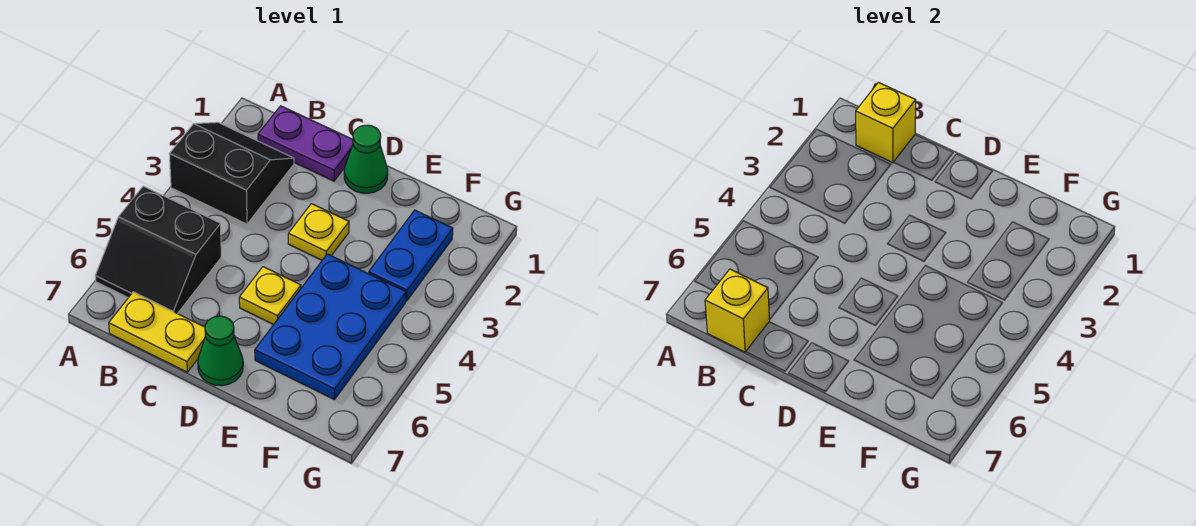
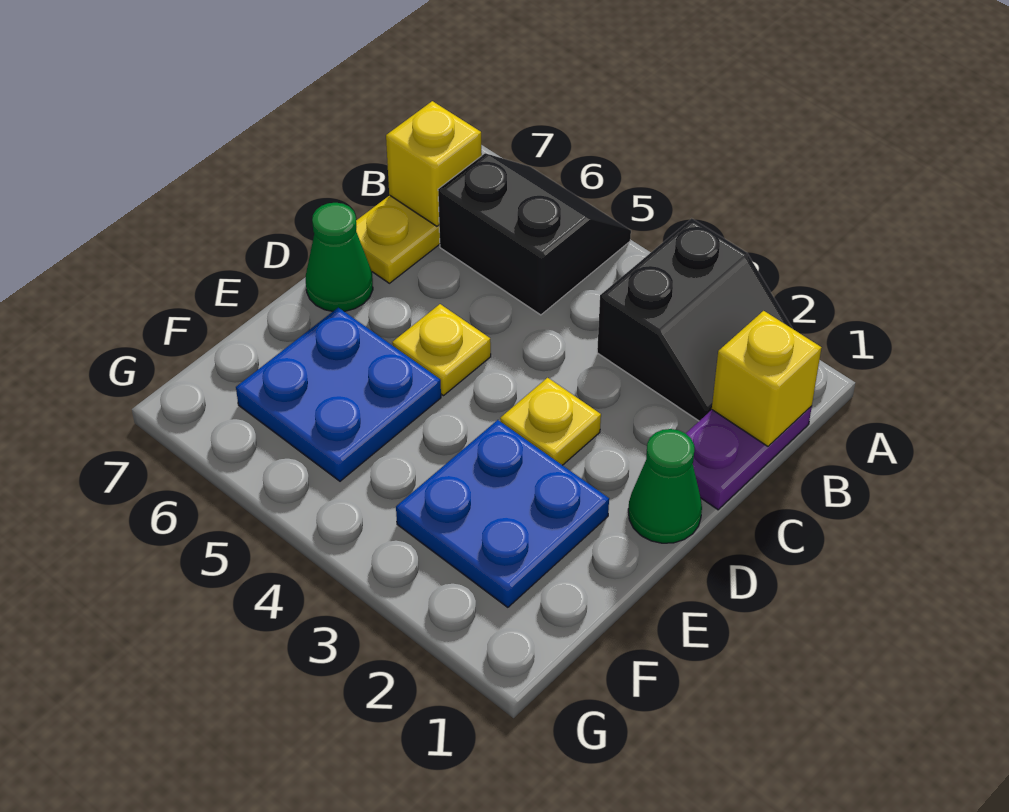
black slope A5:B6 level 1 top 5 -> black slope A5:B6 level 1 top B
blue plate E4:F6 level 1 -> blue plate E5:F6 level 1
blue plate F2:F3 level 1 -> blue plate E2:F3 level 1

